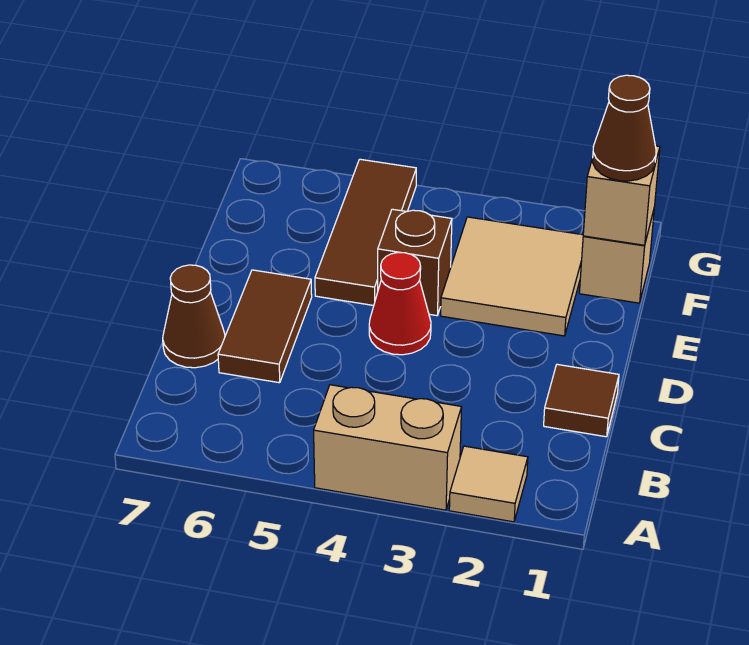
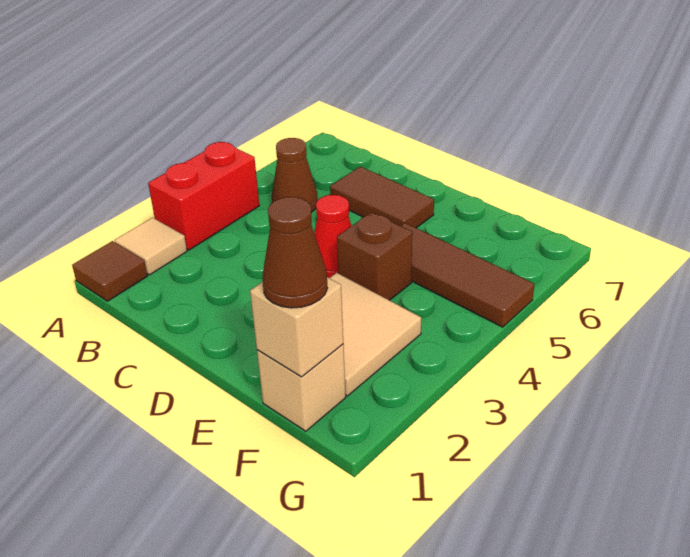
tan brick A3:A4 level 1 -> red brick A3:A4 level 1
brown tile C1 level 1 -> brown tile A1 level 1
brown cone C7 level 1 -> brown cone B5 level 1

